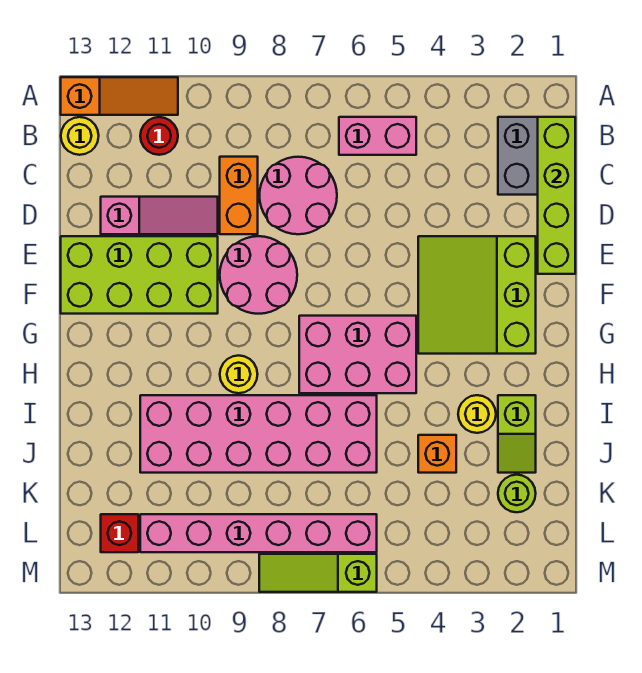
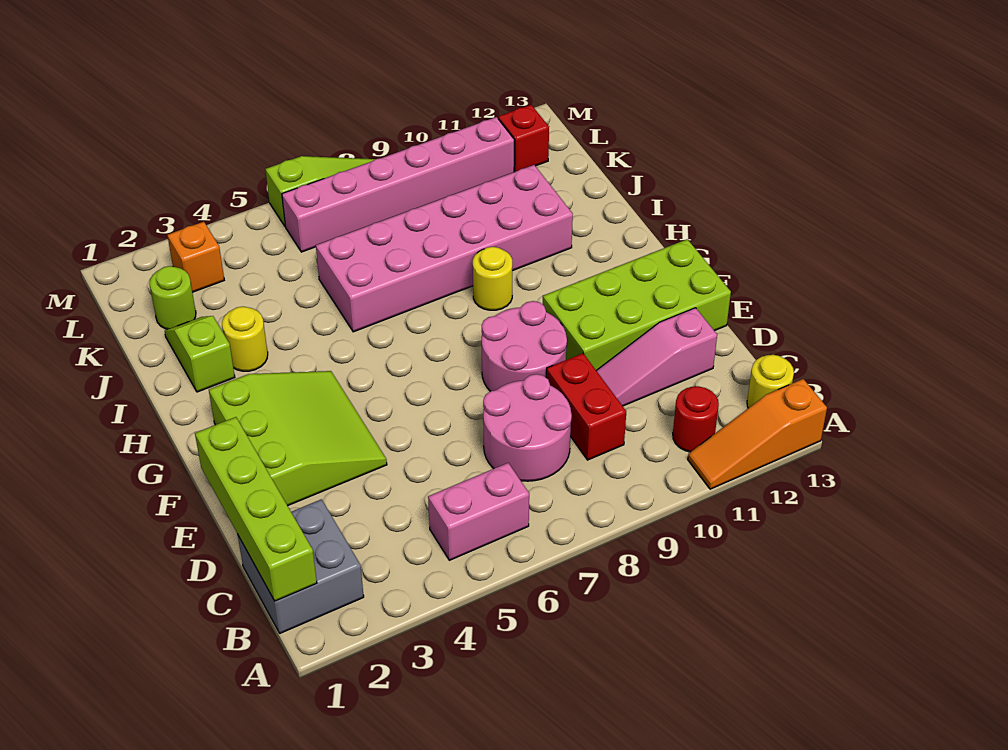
orange brick C9:D9 level 1 -> red brick C9:D9 level 1
pink brick G5:H7 level 1 -> none
orange brick J4 level 1 -> orange brick L3 level 1

